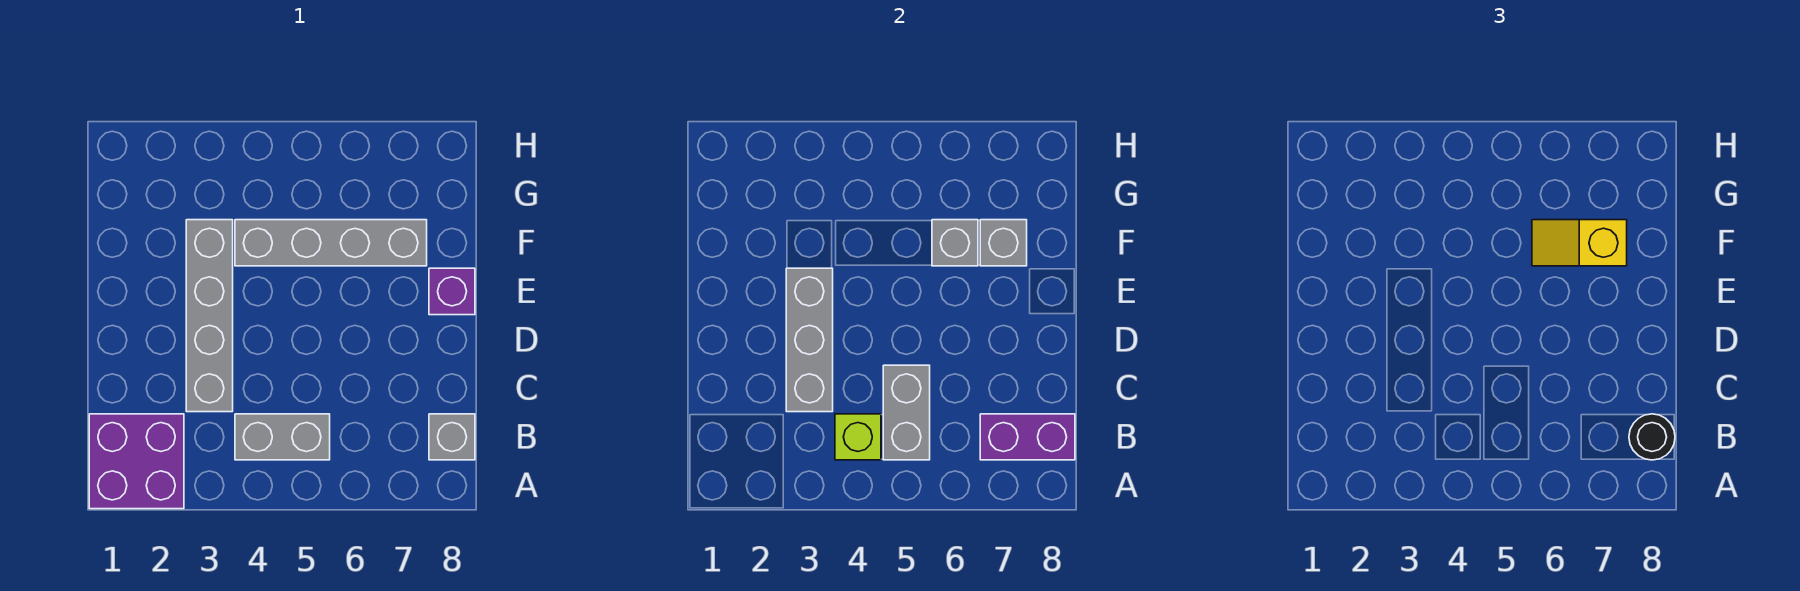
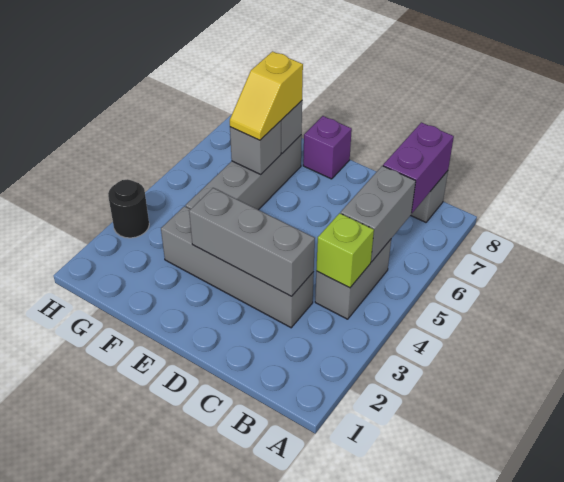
purple brick A1:B2 level 1 -> none
grey brick B5:C5 level 2 -> grey brick B5:B6 level 2
black round brick B8 level 3 -> black round brick H3 level 1

